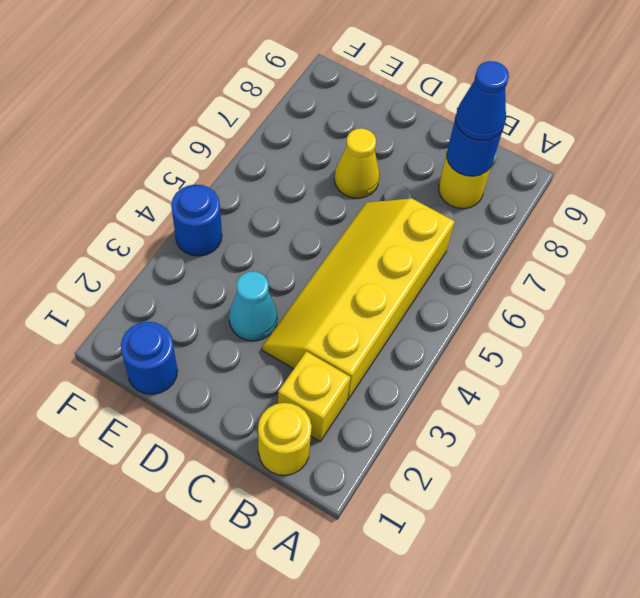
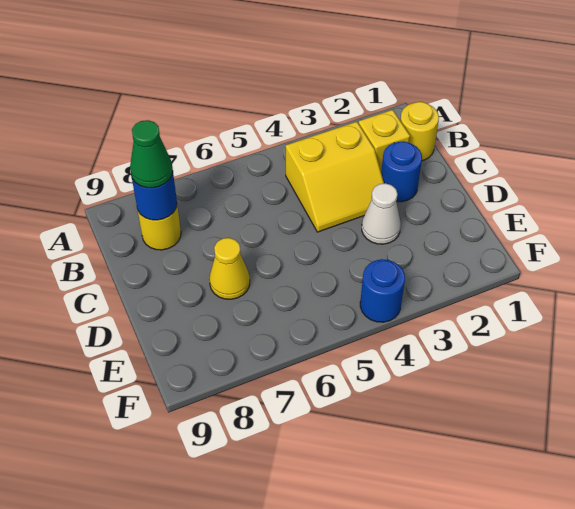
yellow slope B3:C6 level 1 top B -> yellow slope B3:C4 level 1 top B
blue cone B8 level 3 -> green cone B8 level 3
cyan cone D3 level 1 -> white cone D3 level 1
blue round brick E1 level 1 -> blue round brick C2 level 1

